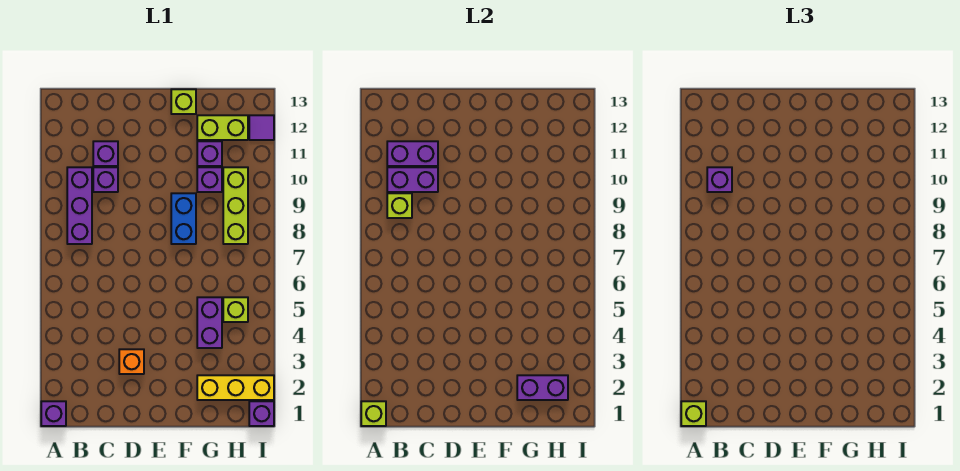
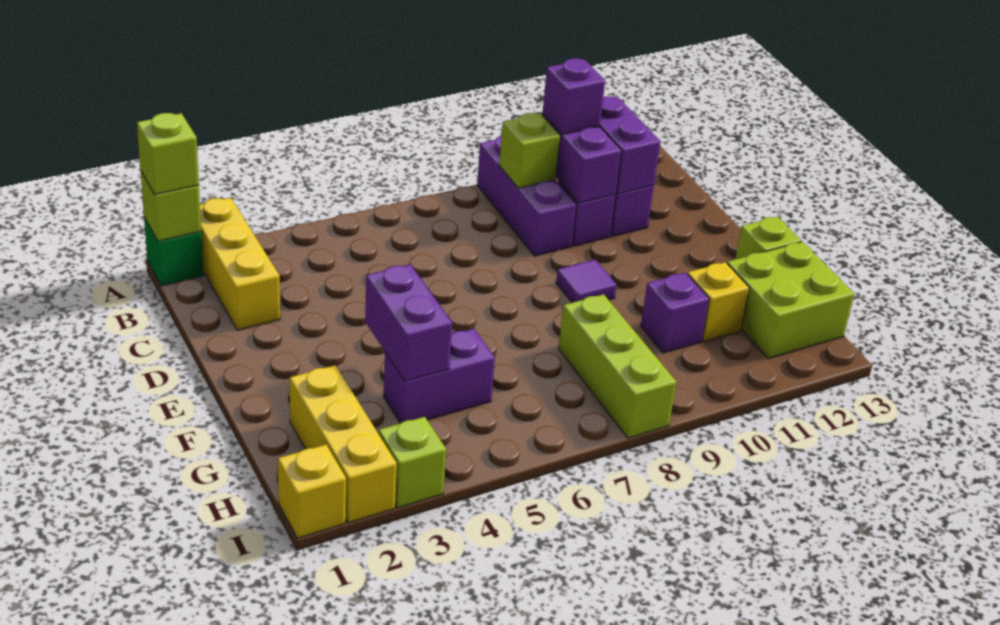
purple brick A1 level 1 -> green brick A1 level 1
none -> yellow brick A2:C2 level 1
purple brick B8:B10 level 1 -> purple brick A9:C9 level 1
orange brick D3 level 1 -> none
blue brick F8:F9 level 1 -> none
purple brick G2:H2 level 2 -> purple brick F4:G4 level 2
purple brick G11 level 1 -> yellow brick G11 level 1
lime brick G12:H12 level 1 -> lime brick G12:H13 level 1
lime brick H5 level 1 -> lime brick I3 level 1
lime brick H8:H10 level 1 -> lime brick G8:I8 level 1
purple brick I1 level 1 -> yellow brick I1 level 1
purple tile I12 level 1 -> purple tile E9 level 1

